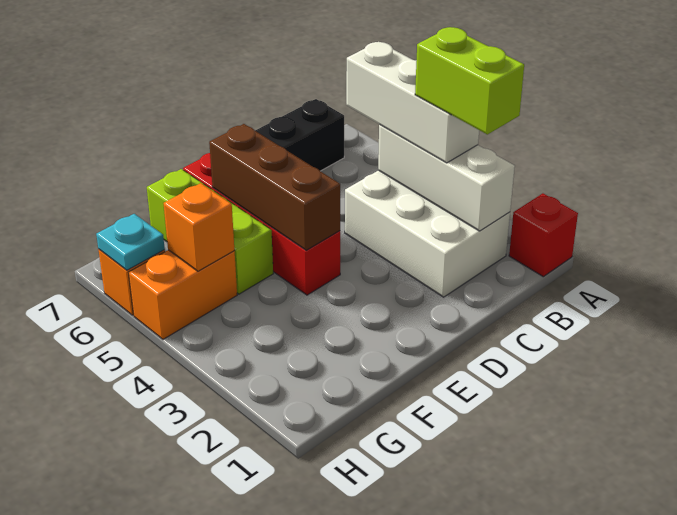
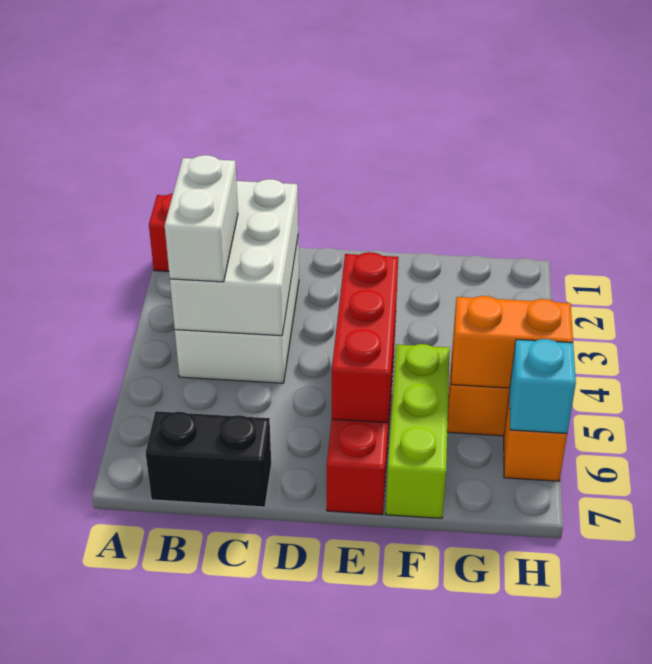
white brick B2:B4 level 2 -> white brick B2:C4 level 2
lime brick B2:B3 level 4 -> none
white brick B3:B5 level 3 -> white brick B3:B4 level 3
brown brick E4:E6 level 2 -> red brick E4:E6 level 2
orange brick G5 level 2 -> orange brick G5:H5 level 2
cyan plate H6 level 2 -> cyan brick H6 level 2

